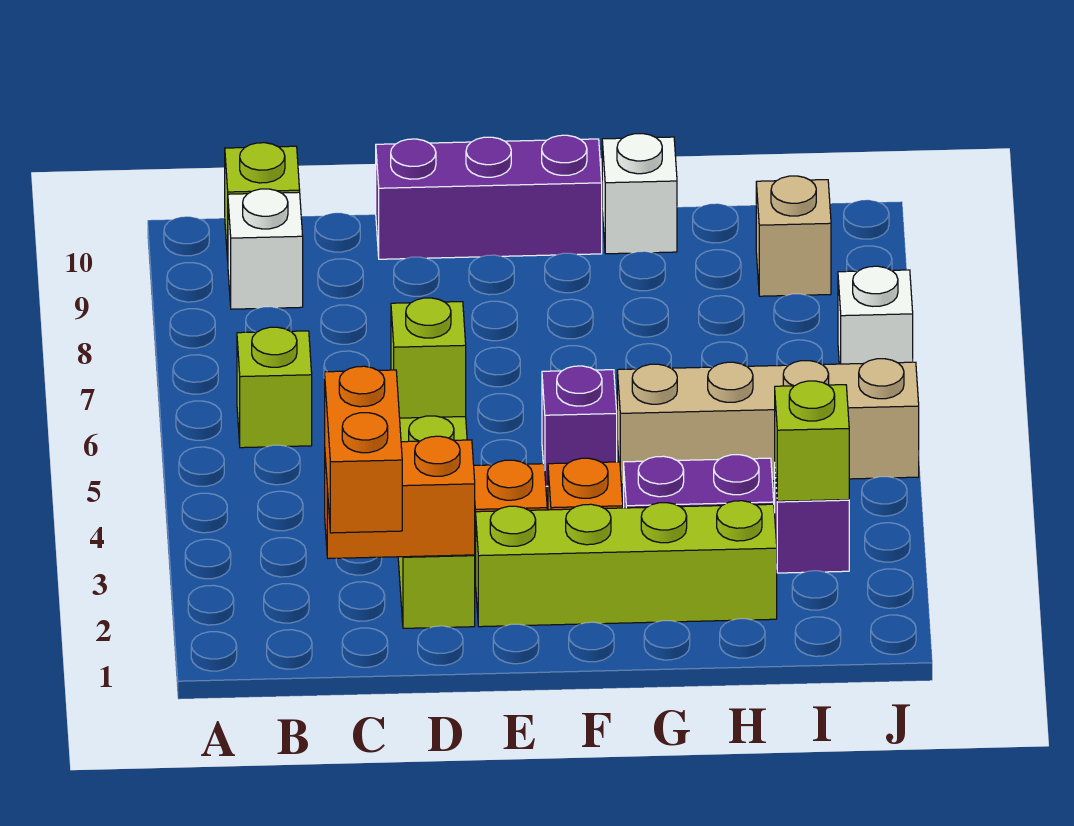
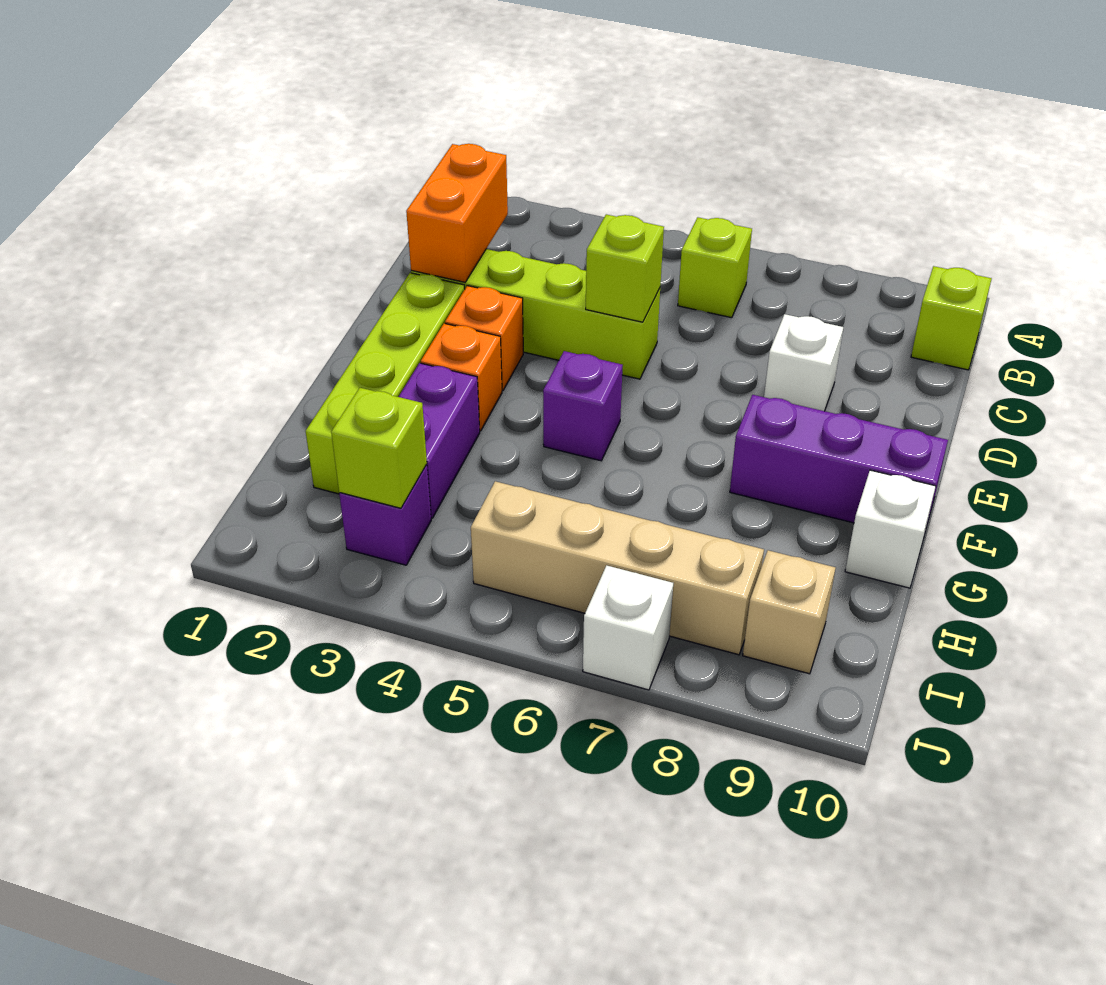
white brick B9 level 1 -> white brick D8 level 1
orange brick C1:C2 level 3 -> none
purple brick D10:F10 level 1 -> purple brick F8:F10 level 1
tan brick G5:J5 level 1 -> tan brick I5:I8 level 1

